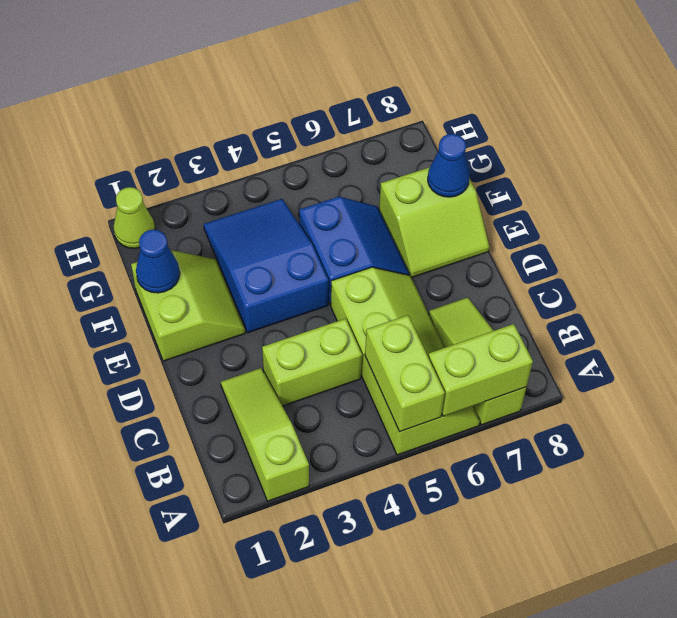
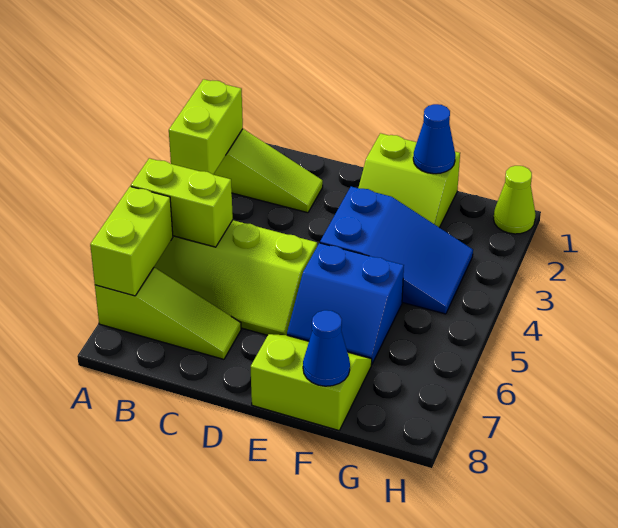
lime brick C3:C4 level 1 -> lime brick A2:A3 level 2
lime slope E7:F8 level 1 top F -> lime slope E7:F8 level 1 top 8

